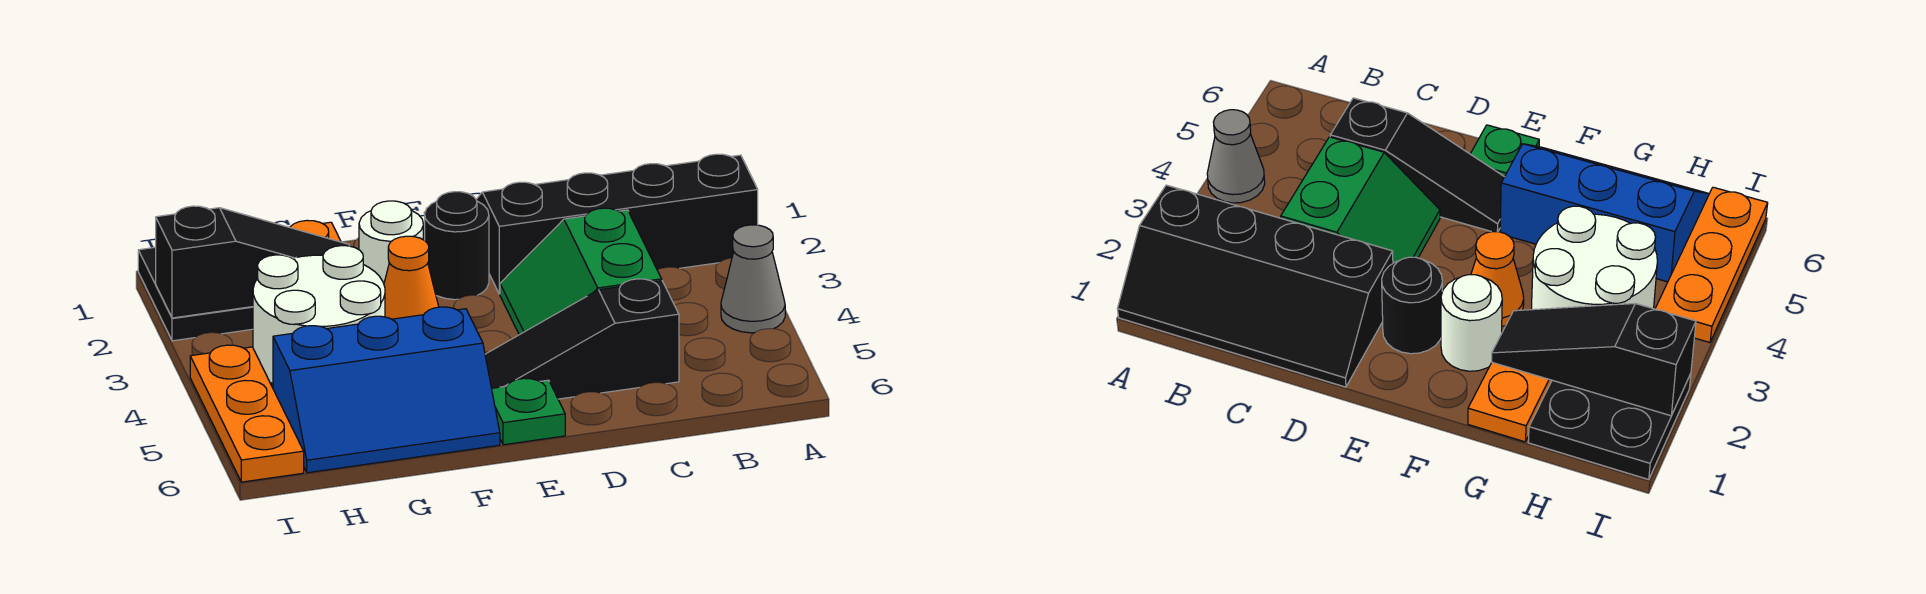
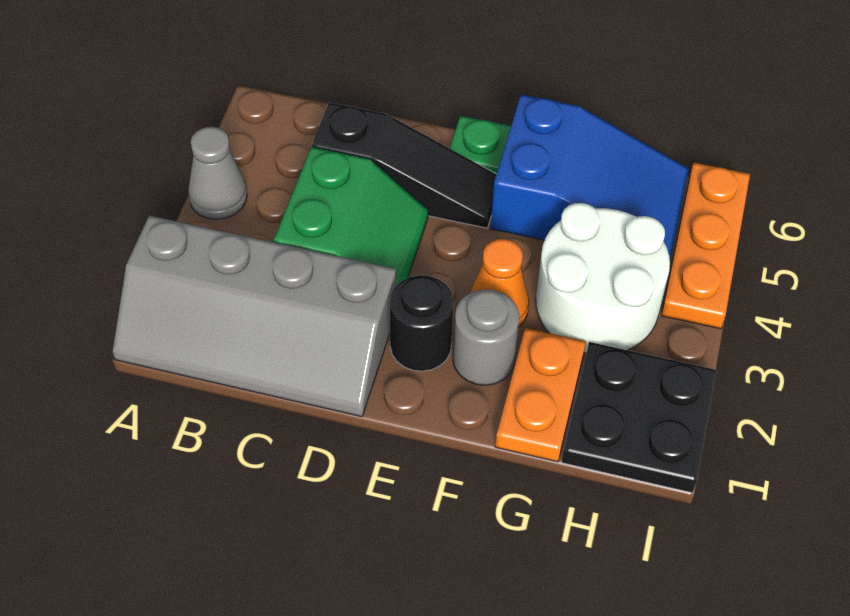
black slope A1:D2 level 1 top 2 -> grey slope A1:D2 level 1 top 2
white round brick F2 level 1 -> grey round brick F2 level 1
blue slope F5:H6 level 1 top 5 -> blue slope F5:H6 level 1 top F
black slope G2:I2 level 2 top I -> none

